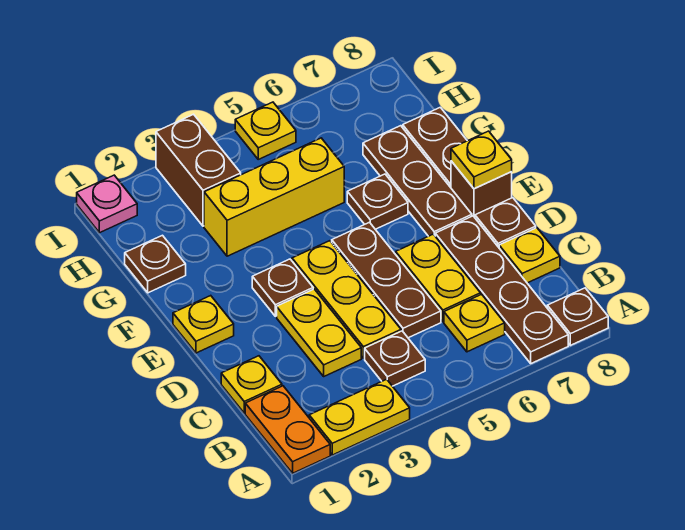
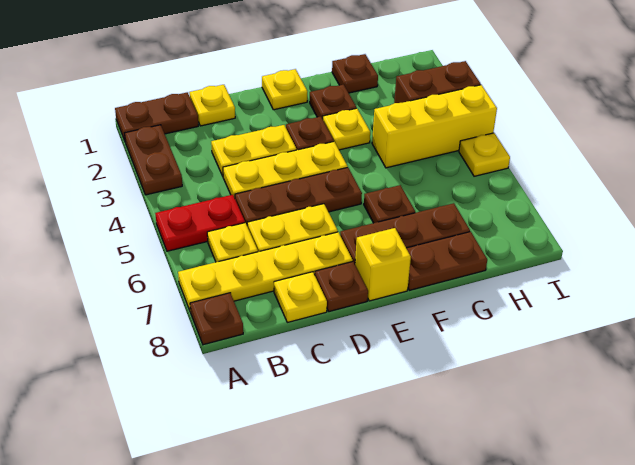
orange plate A1:B1 level 1 -> brown plate A1:B1 level 1
yellow plate A2:A3 level 1 -> brown plate A2:A3 level 1
none -> red plate A5:B5 level 1
brown plate A7:D7 level 1 -> yellow plate A7:D7 level 1
brown plate B4 level 1 -> brown plate F2 level 1
brown brick E8 level 1 -> yellow brick E8 level 1
yellow plate E8 level 2 -> yellow plate F3 level 1
yellow brick G3:G5 level 1 -> yellow brick G4:I4 level 1
pink plate I1 level 1 -> none

